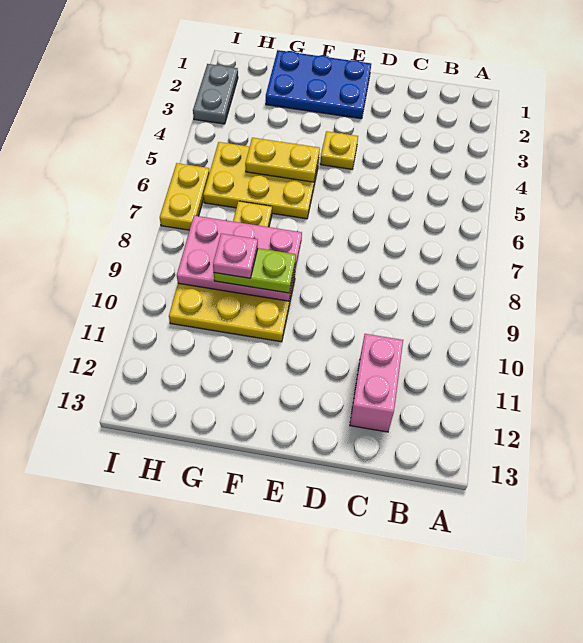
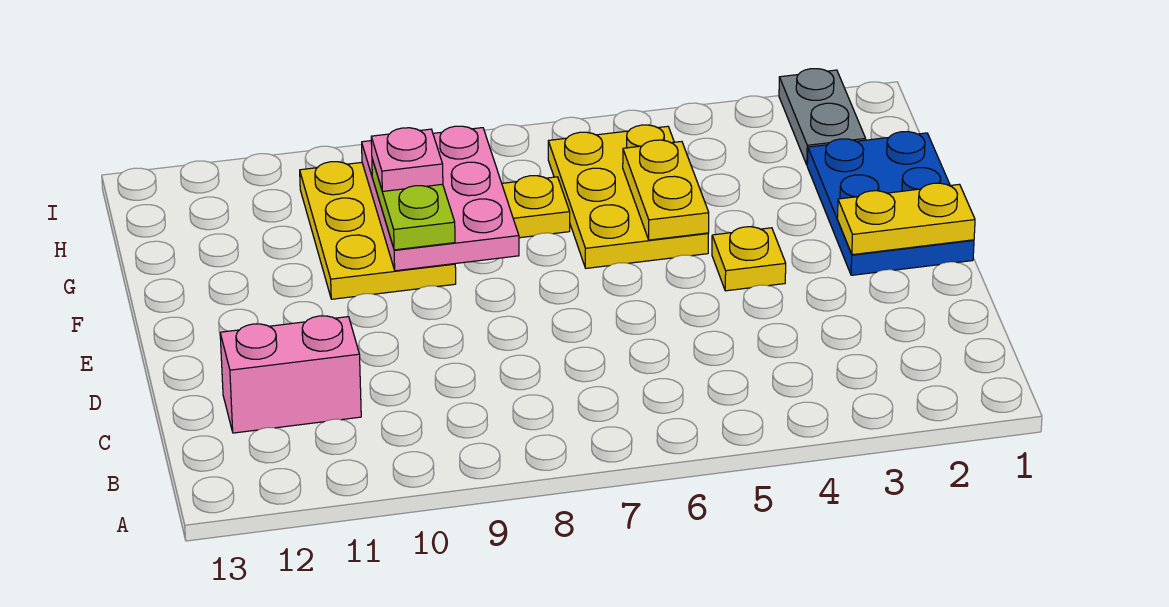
grey plate I2:I3 level 1 -> grey plate H2:I2 level 1
yellow plate I6:I7 level 1 -> yellow plate E1:E2 level 2

